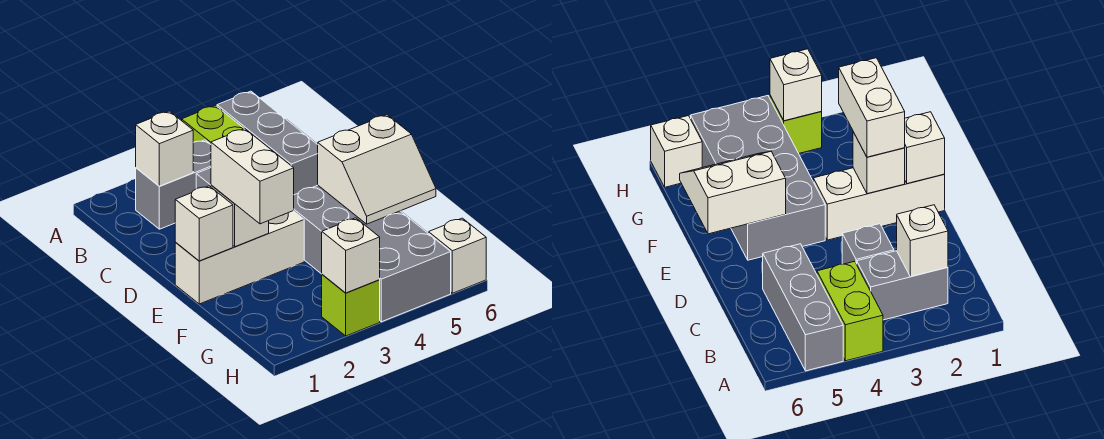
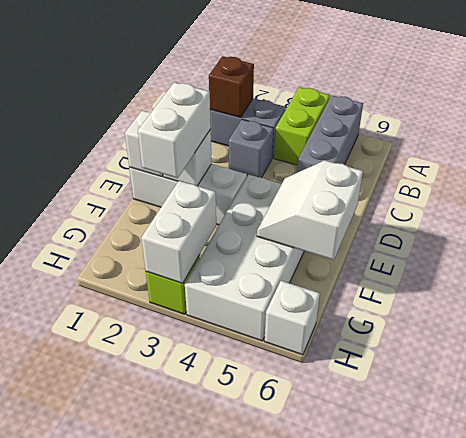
white brick B2 level 2 -> brown brick B2 level 2
grey brick E4:H5 level 1 -> white brick E4:H5 level 1
white slope E5:F6 level 2 top E -> white slope E5:F6 level 2 top 6
white brick H3 level 2 -> white brick G3:H3 level 2

